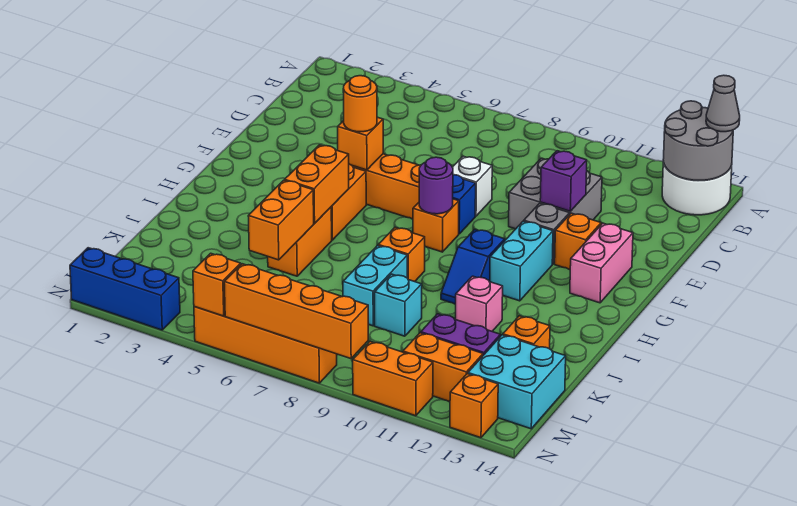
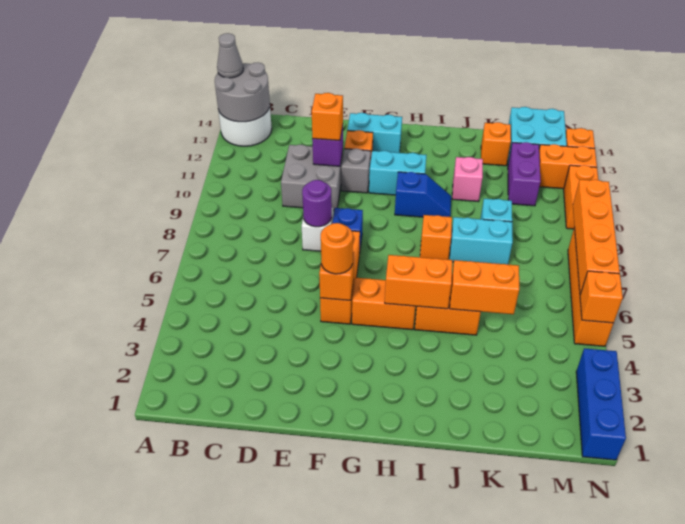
pink brick F13:G13 level 1 -> cyan brick F13:G13 level 1
orange brick G8 level 1 -> orange brick E11 level 3
purple round brick G8 level 2 -> purple round brick E8 level 2
orange brick M11:M12 level 1 -> orange brick M12:N12 level 1

